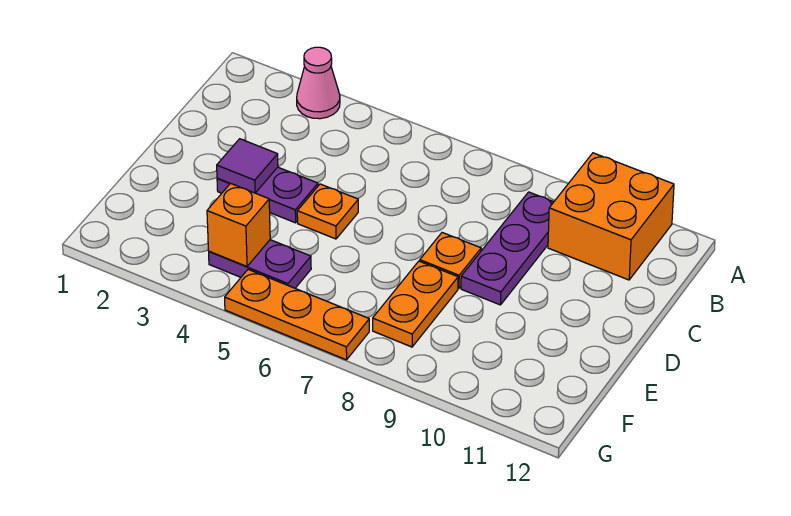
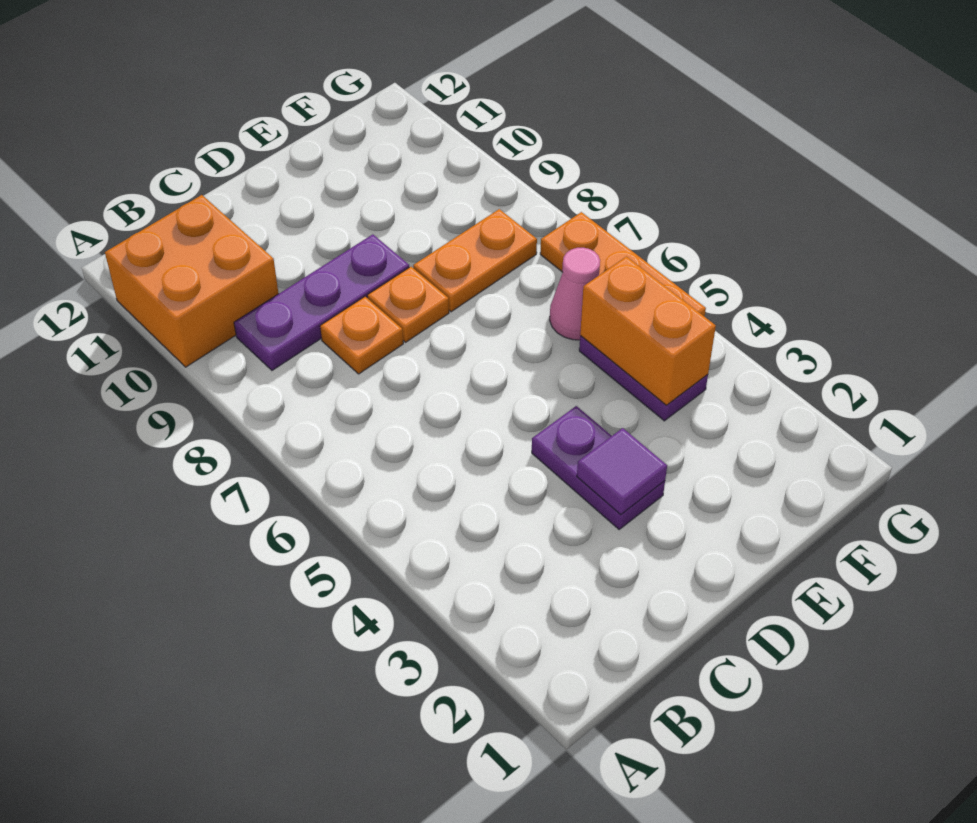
pink cone A3 level 1 -> pink cone F6 level 1
orange plate D5 level 1 -> orange plate C8 level 1
orange brick F4 level 2 -> orange brick F4:F5 level 2

